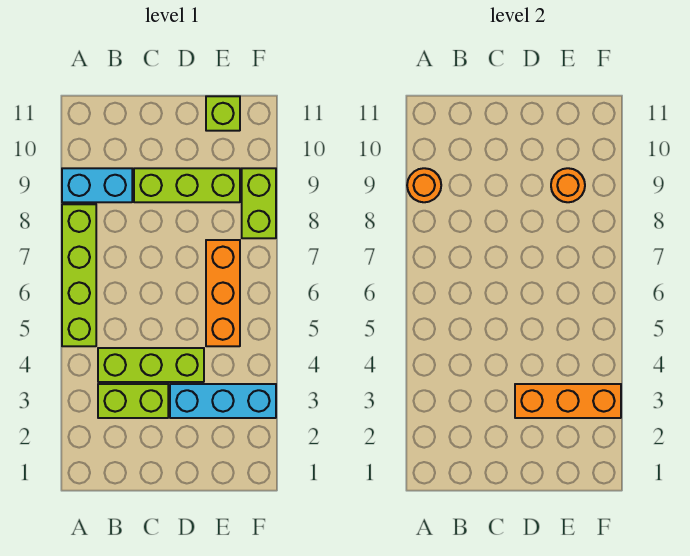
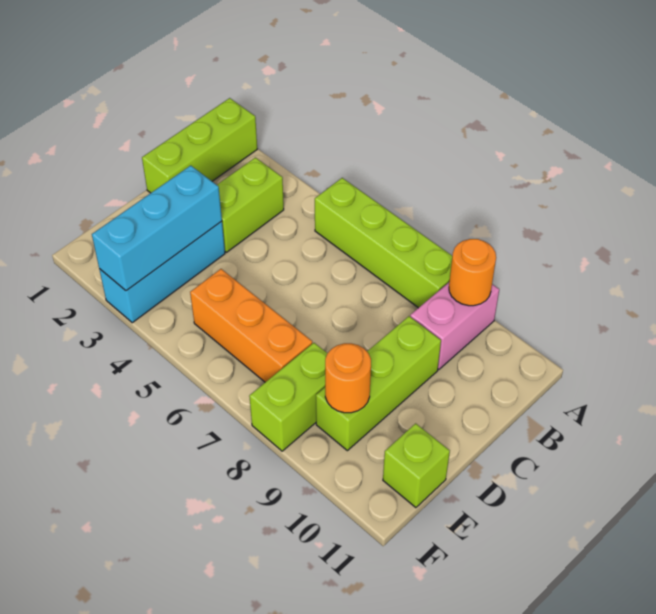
cyan brick A9:B9 level 1 -> pink brick A9:B9 level 1
lime brick B4:D4 level 1 -> lime brick A1:C1 level 1
orange brick D3:F3 level 2 -> cyan brick D3:F3 level 2
lime brick F8:F9 level 1 -> lime brick E8:F8 level 1

